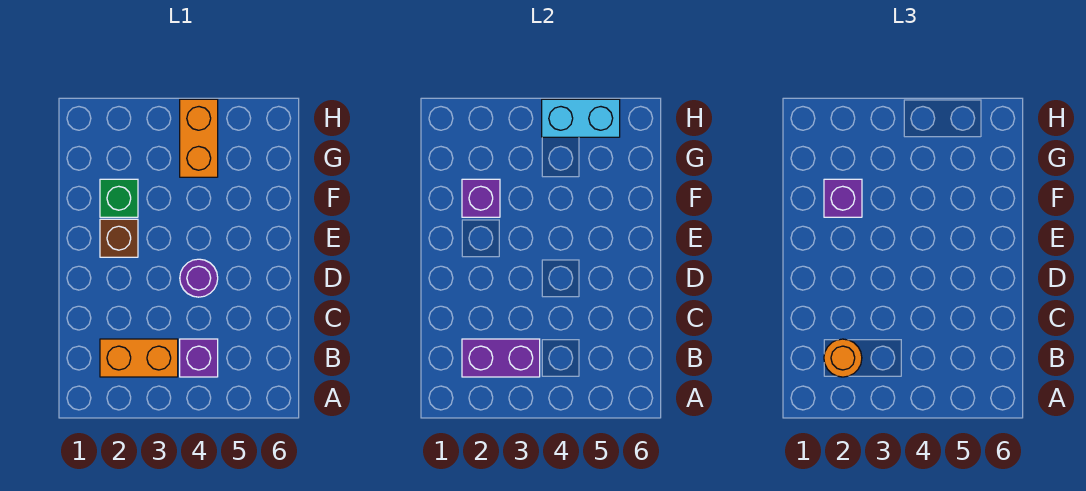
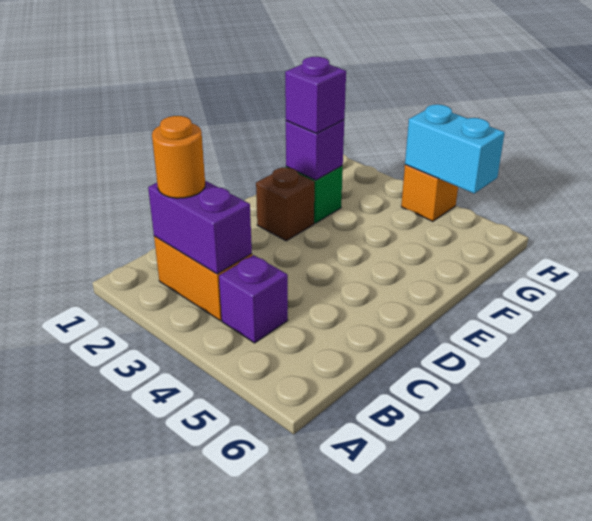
purple round brick D4 level 1 -> none
orange brick G4:H4 level 1 -> orange brick H4 level 1

